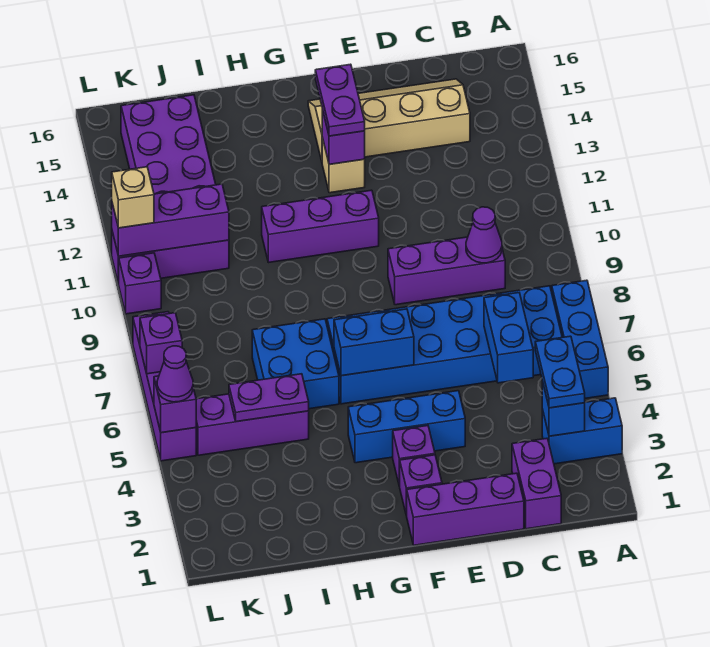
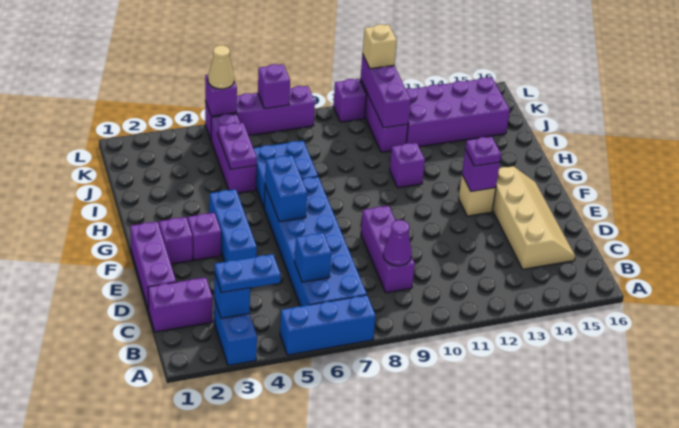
blue brick C5:C6 level 2 -> blue brick C6 level 2
purple brick F11:H11 level 1 -> purple brick H11 level 1
purple plate F13:F14 level 3 -> purple plate F13 level 3
purple cone L5 level 3 -> tan cone L5 level 3

